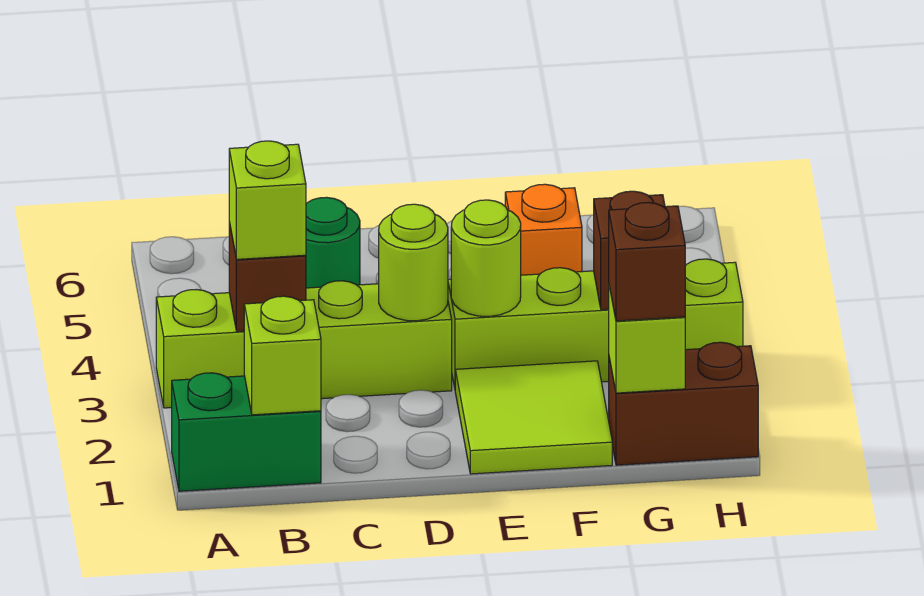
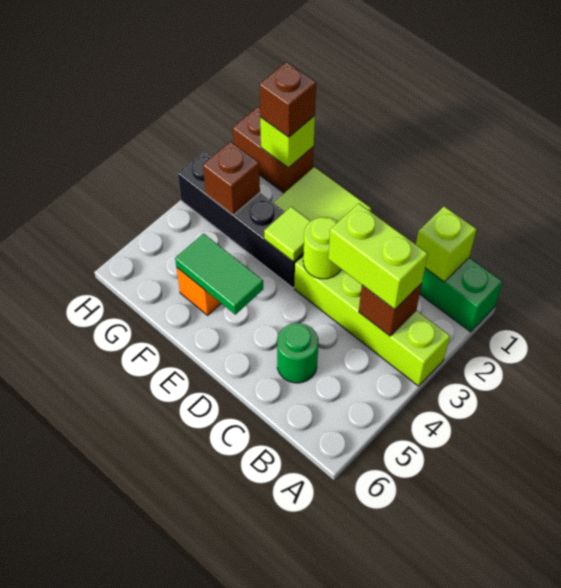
lime brick B3 level 3 -> lime brick B3:C3 level 3
lime brick E3:H3 level 1 -> black brick E3:H3 level 1
lime round brick E3 level 2 -> lime tile E3 level 2
none -> green tile E5:F5 level 2

